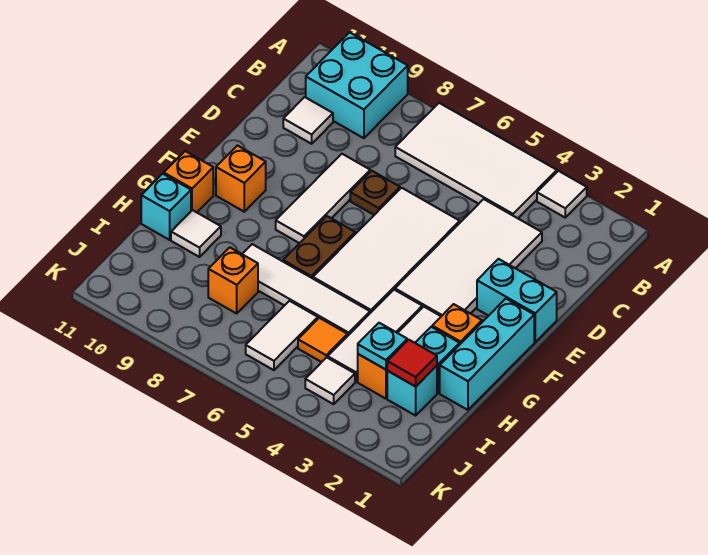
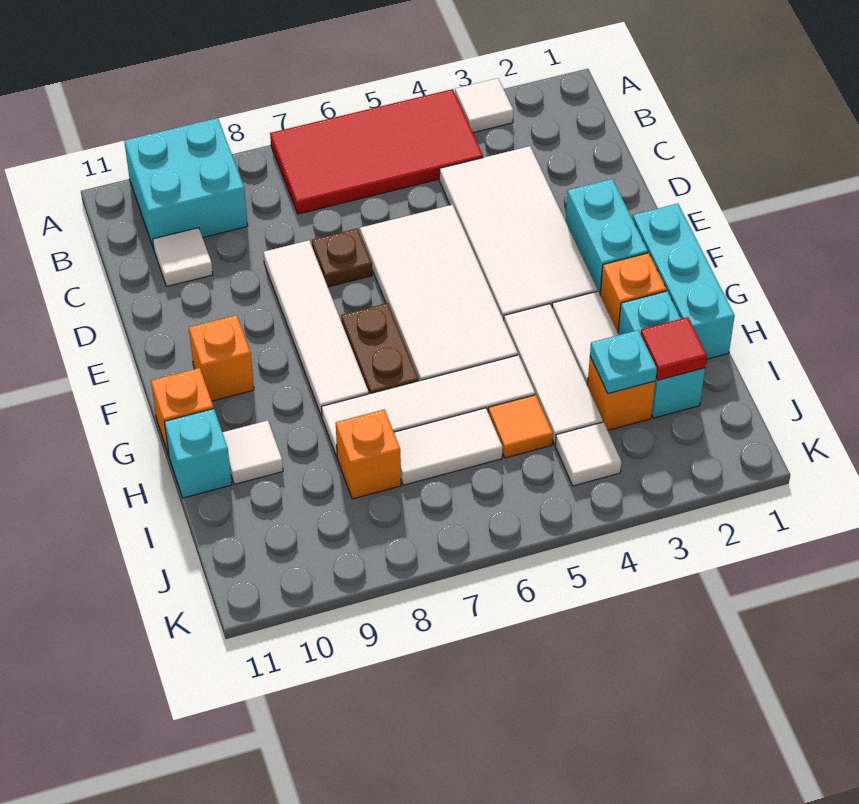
white tile A4:B7 level 1 -> red tile A4:B7 level 1
white tile D8:F8 level 1 -> white tile D8:G8 level 1
cyan brick E1:E2 level 1 -> cyan brick E2:F2 level 1
white tile I6:J6 level 1 -> white tile I6:I7 level 1

